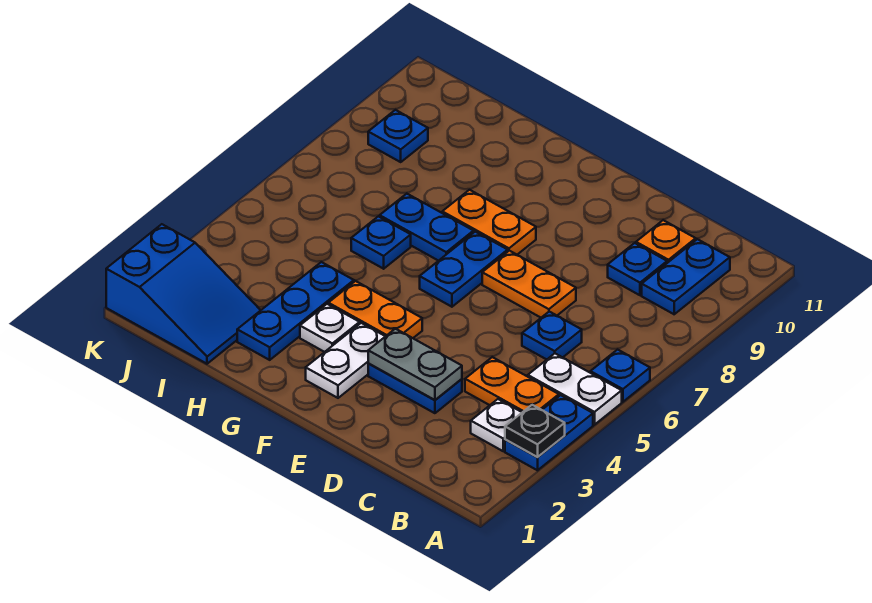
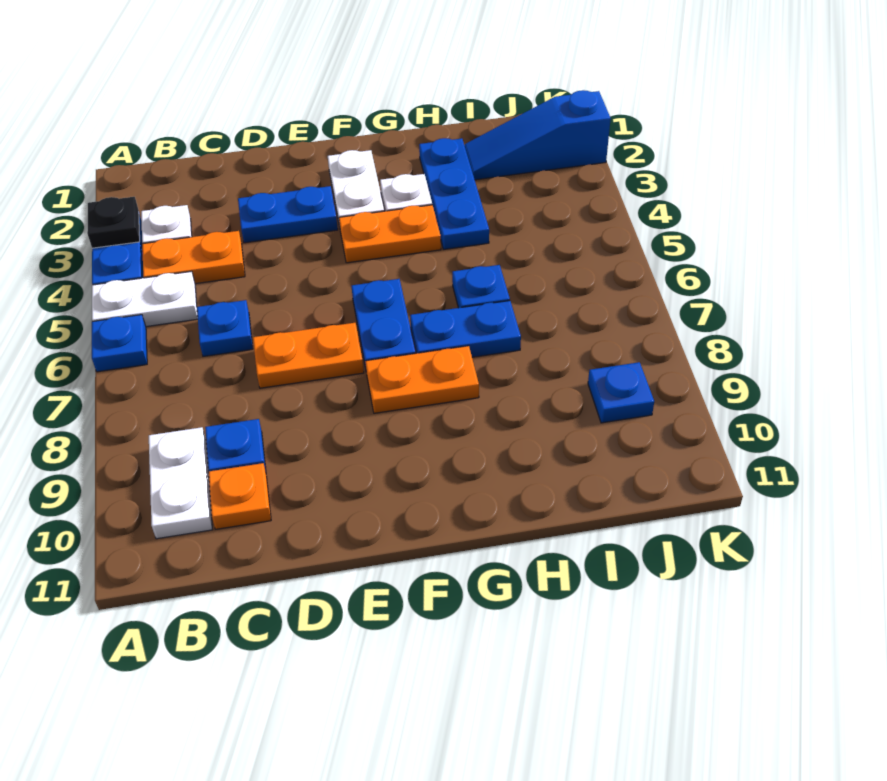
blue plate B9:B10 level 1 -> white plate B9:B10 level 1
grey plate D3:E3 level 2 -> none
blue slope I1:K2 level 1 top K -> blue slope I2:K2 level 1 top K

